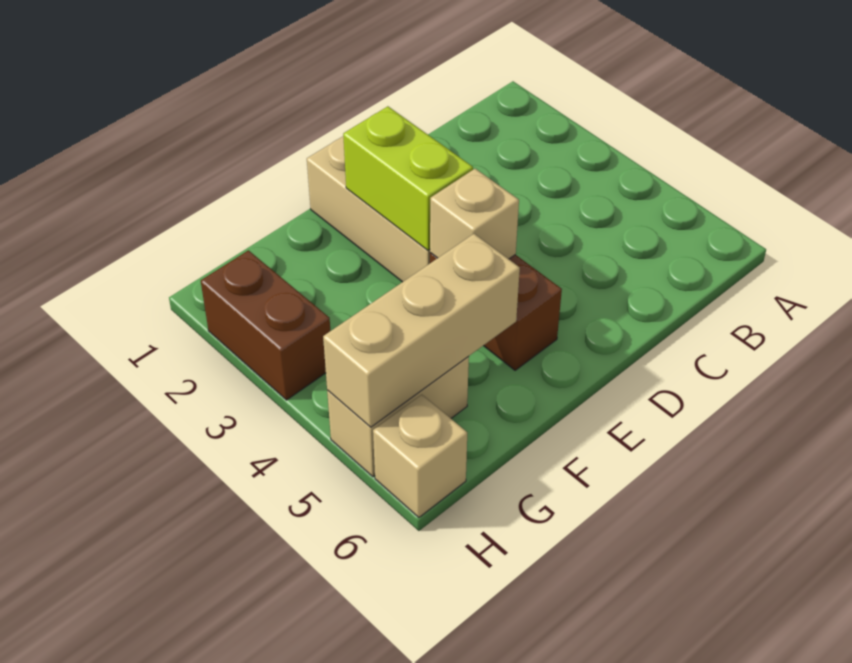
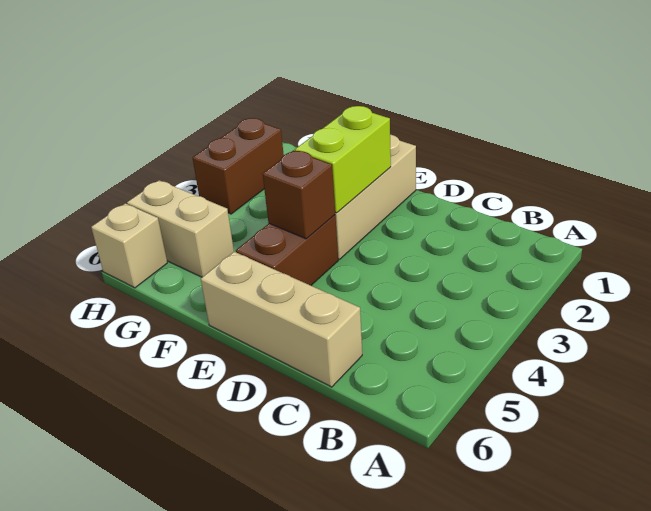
tan brick E4 level 2 -> brown brick E4 level 2
tan brick F5:H5 level 2 -> tan brick C6:E6 level 1

